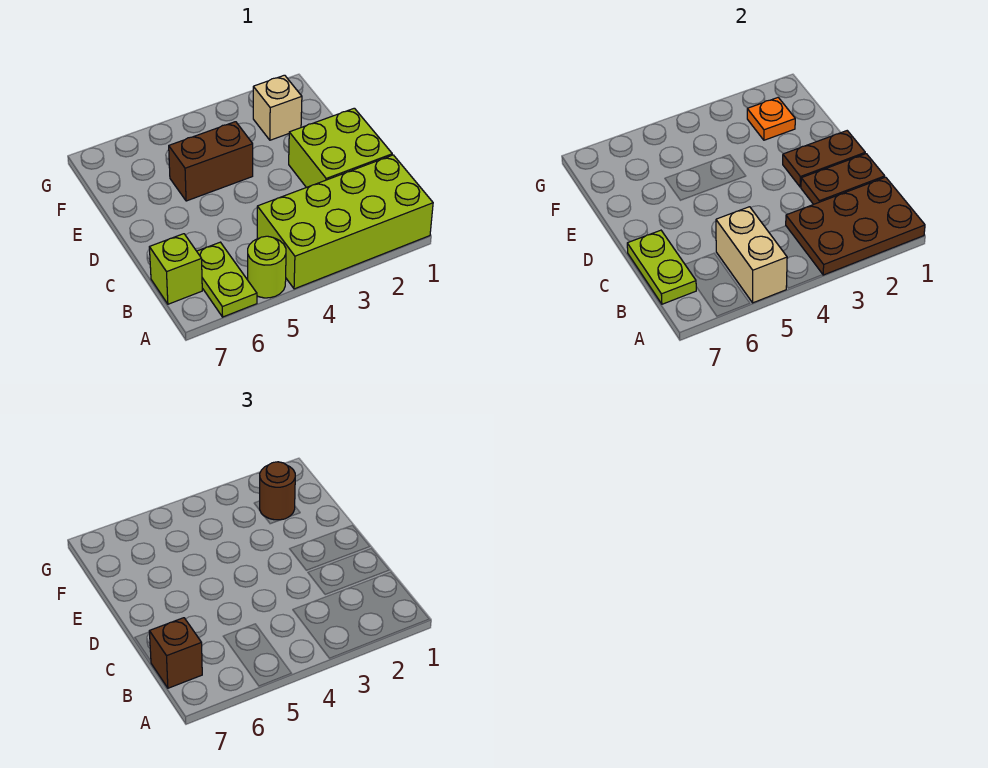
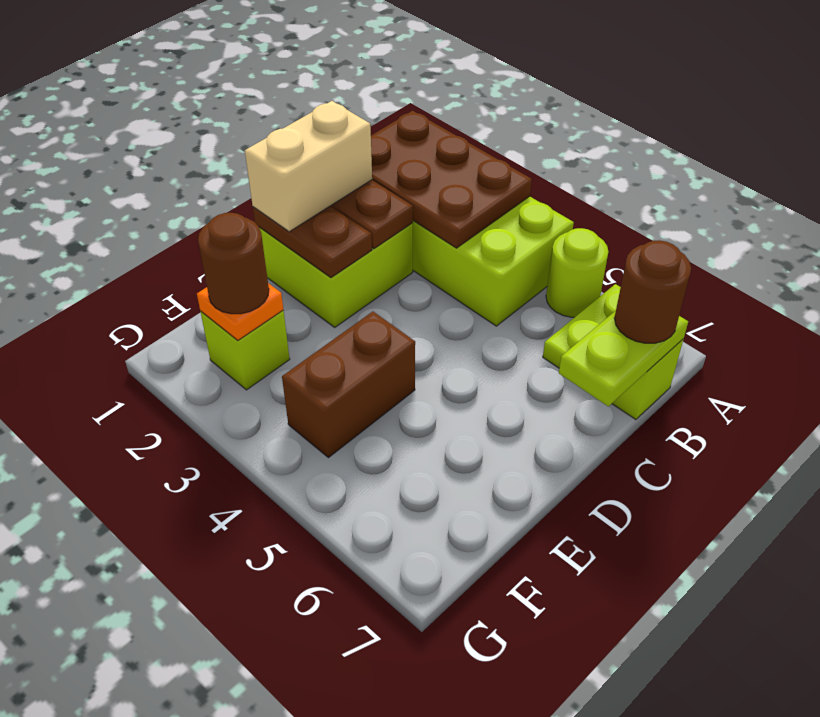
tan brick A5:B5 level 2 -> tan brick C1:D1 level 3
brown brick B7 level 3 -> brown round brick B7 level 3
brown brick E4:E5 level 1 -> brown brick E4:F4 level 1
tan brick F2 level 1 -> lime brick F2 level 1

